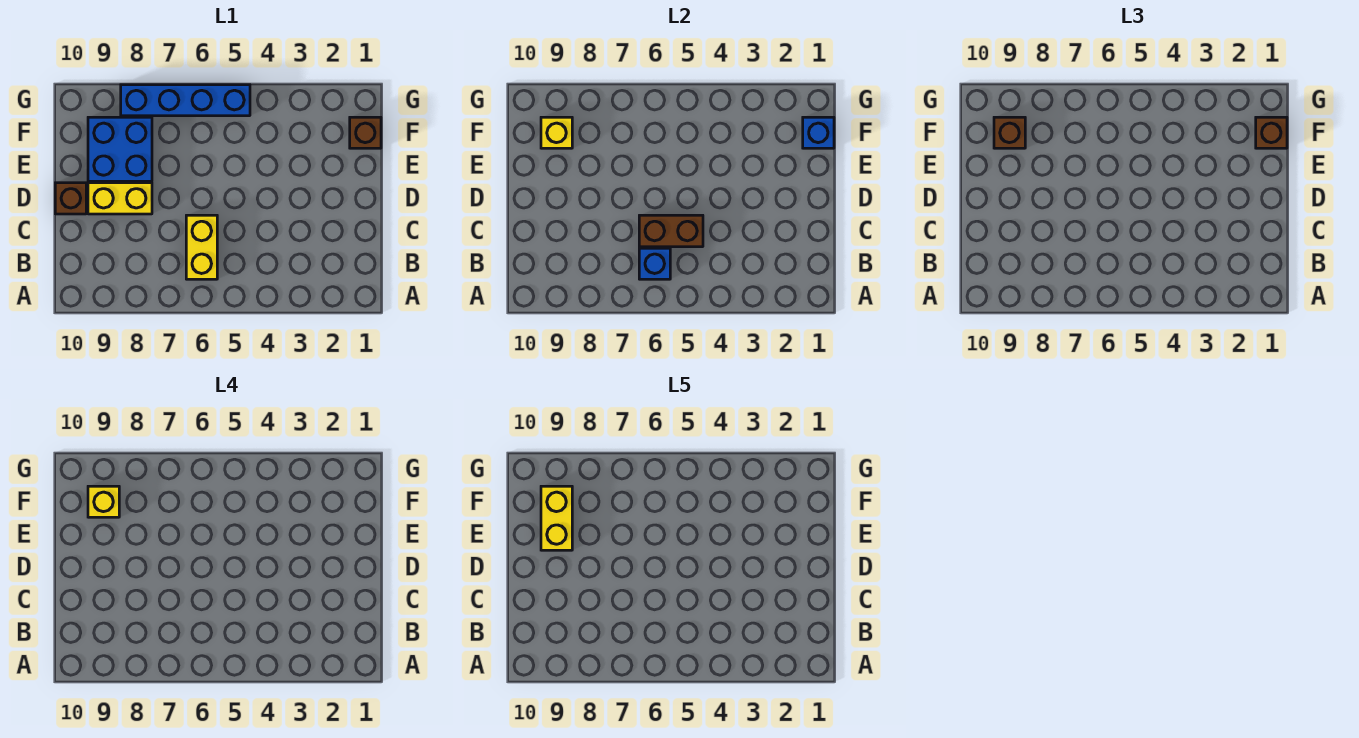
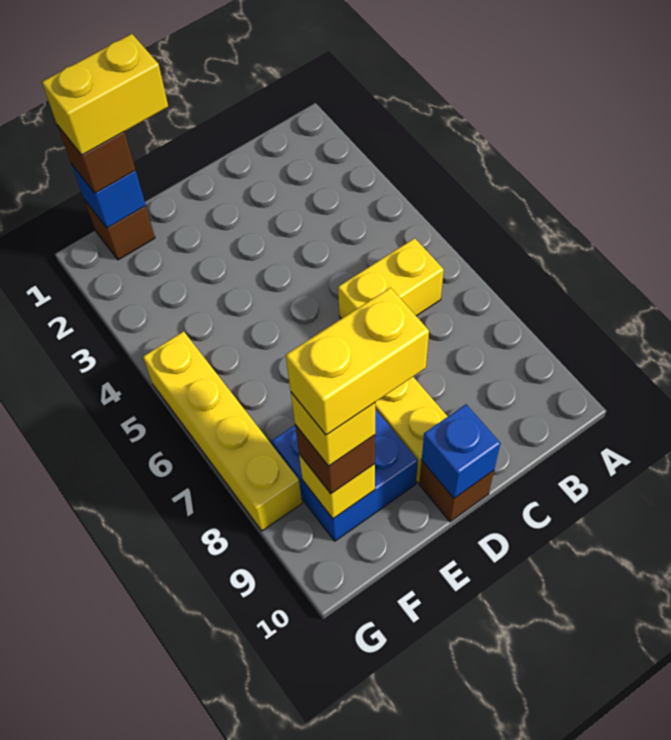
blue brick B6 level 2 -> blue brick D10 level 2
brown brick C5:C6 level 2 -> none
none -> yellow brick E1:F1 level 4
blue brick G5:G8 level 1 -> yellow brick G5:G8 level 1

